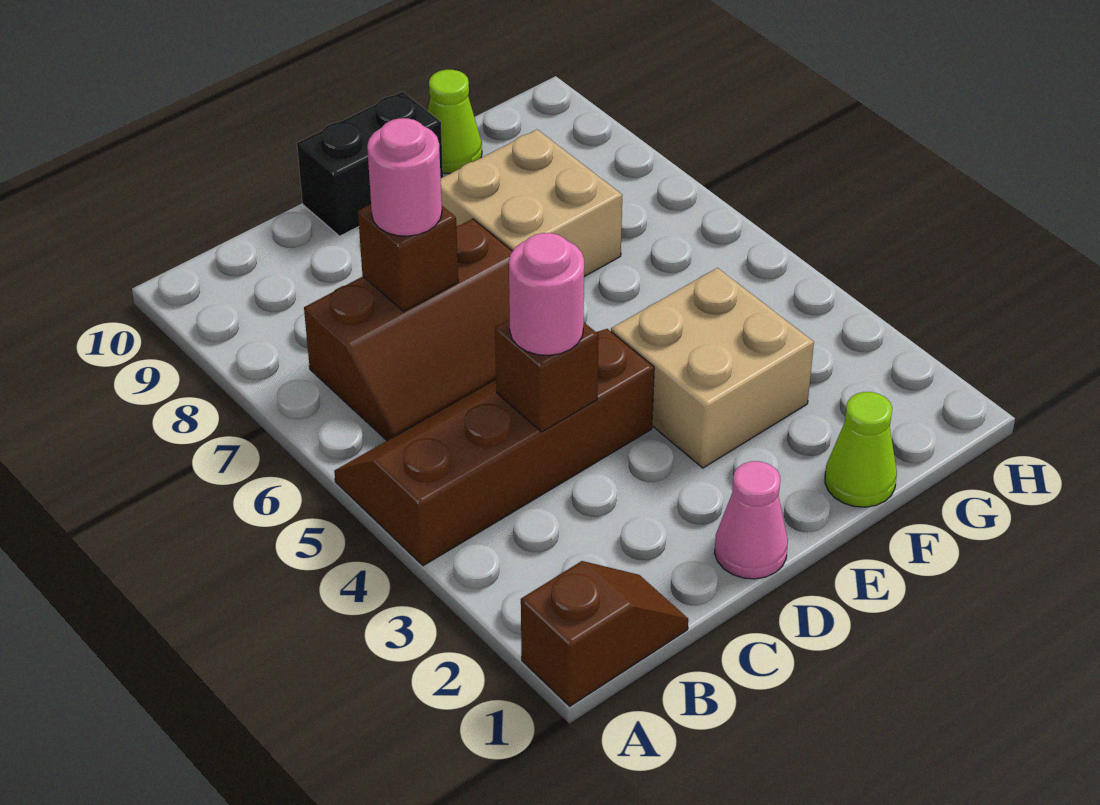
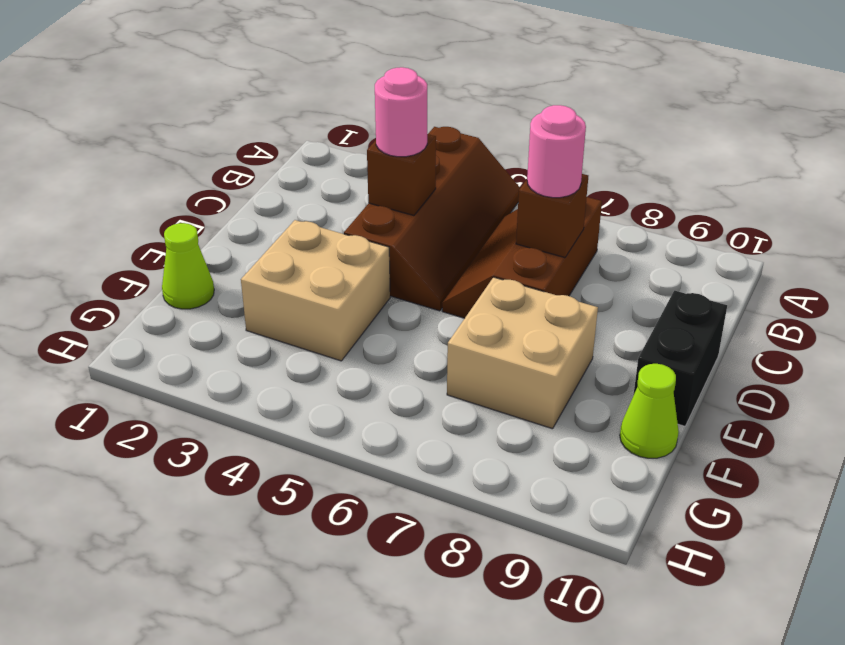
brown slope A1:B1 level 1 top A -> none
pink cone D1 level 1 -> none

